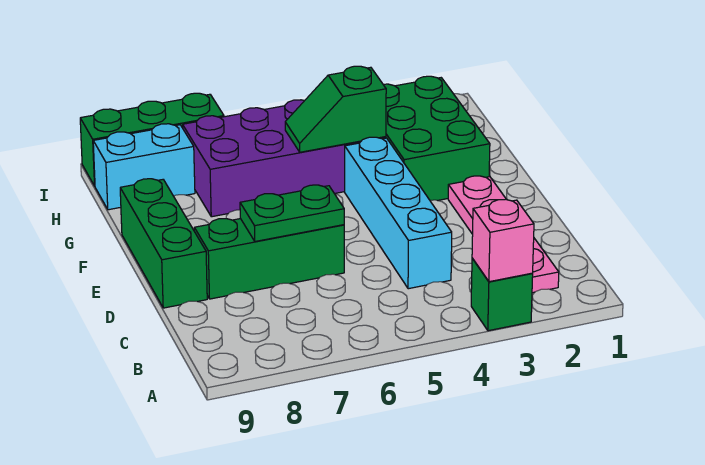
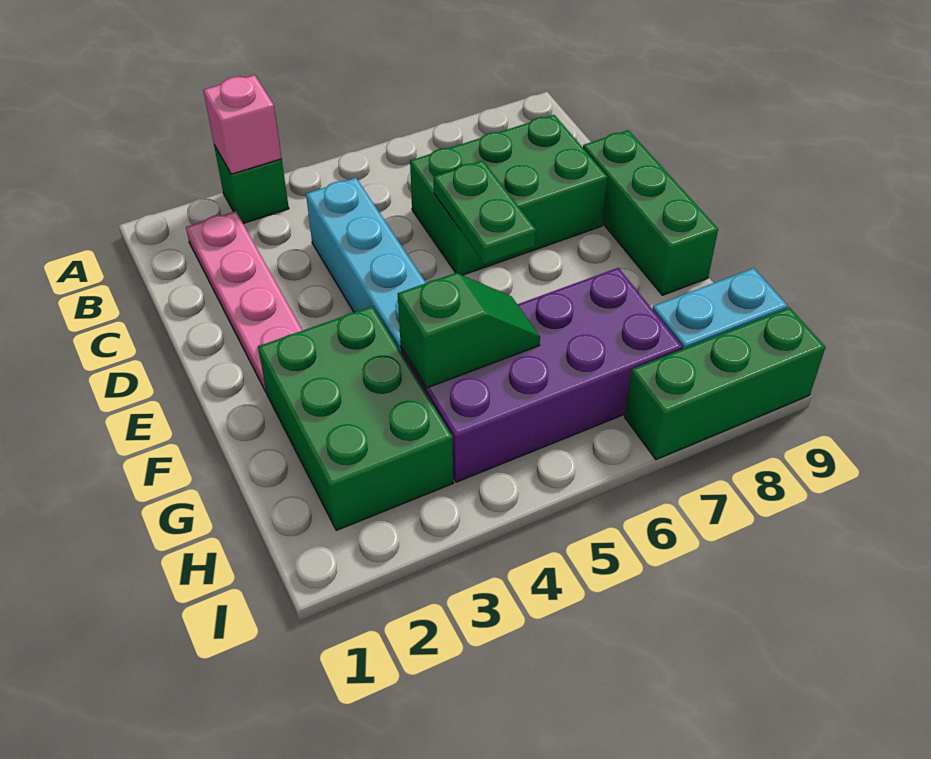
green brick D6:D8 level 1 -> green brick C6:D8 level 1
green plate D6:D7 level 2 -> green plate D6:E6 level 2

